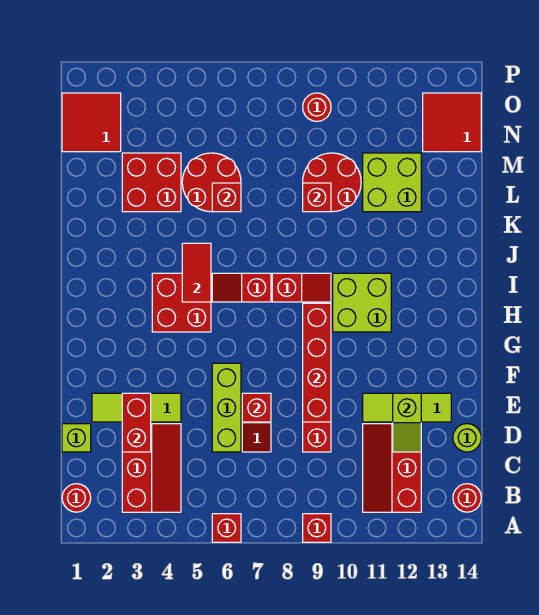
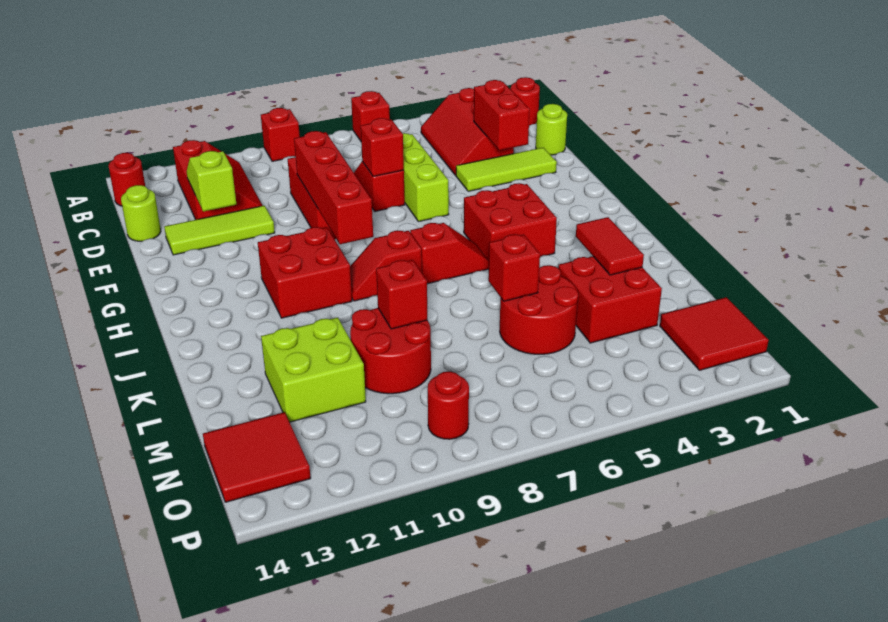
lime brick D1 level 1 -> lime round brick D1 level 1
lime brick H10:I11 level 1 -> red brick H10:I11 level 1
red tile I5:J5 level 2 -> red tile K3:L3 level 2

